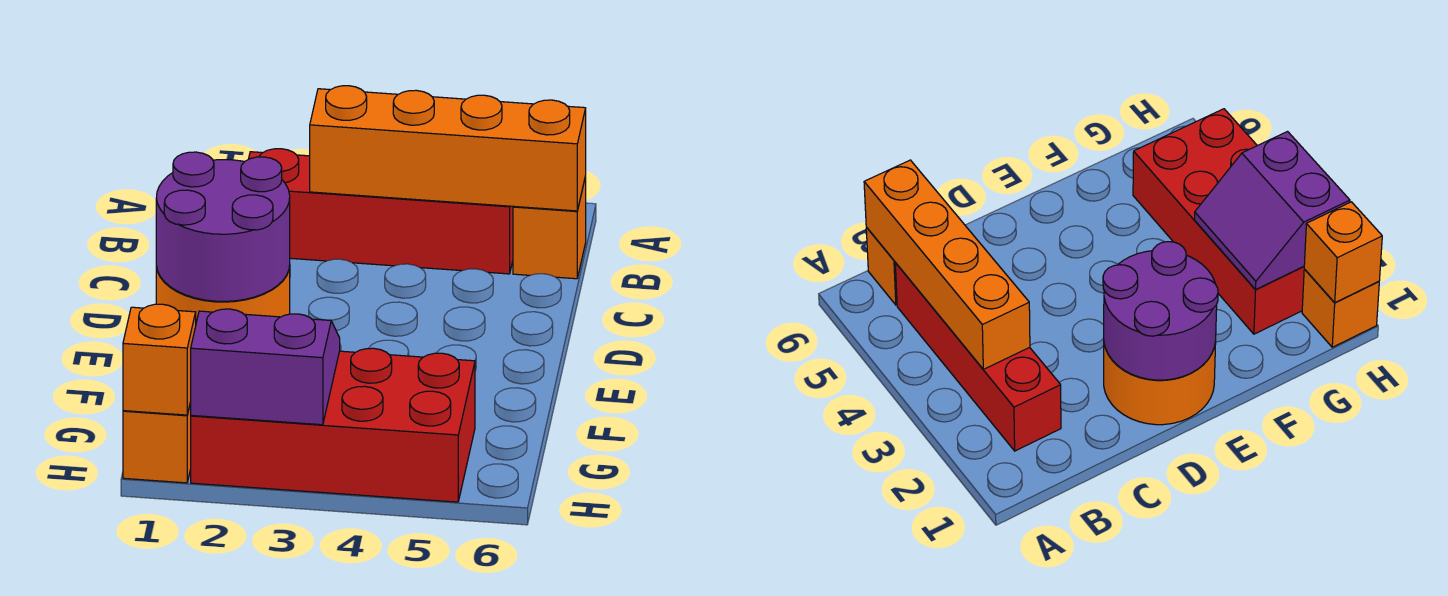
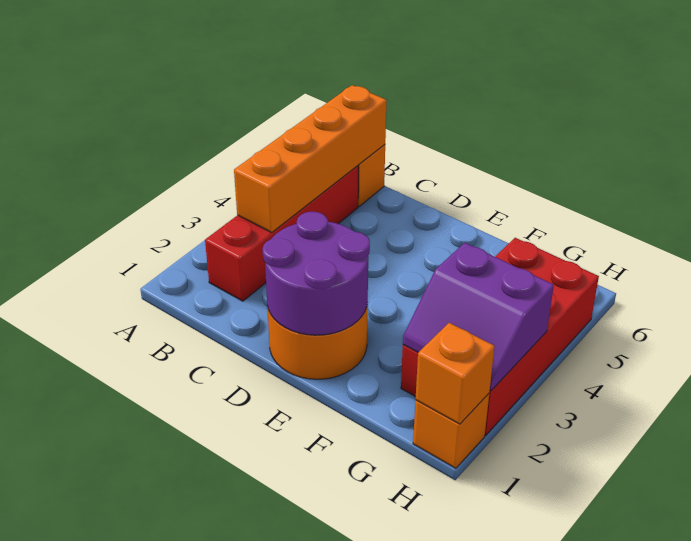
purple slope G2:H3 level 2 top H -> purple slope G2:H3 level 2 top 3

